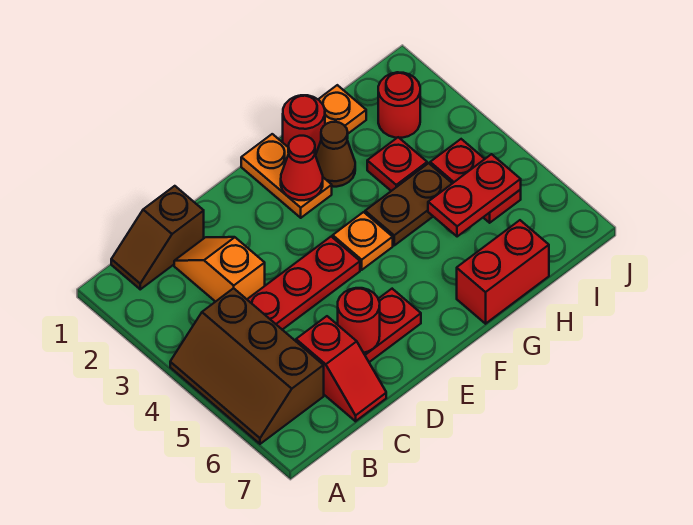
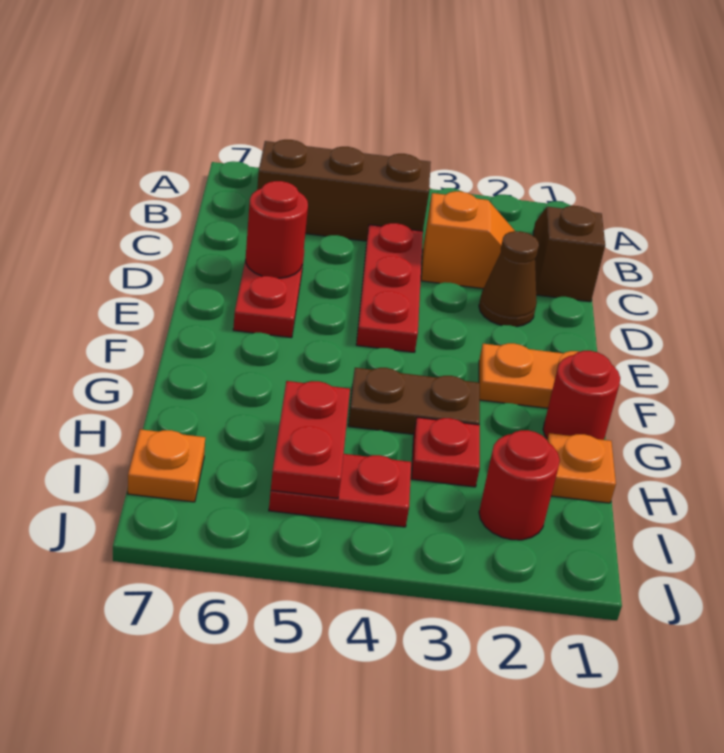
red slope C6:C7 level 1 top 6 -> none
red cone F2 level 2 -> none
orange plate F4 level 1 -> orange plate I7 level 1
brown cone G2 level 1 -> brown cone D2 level 1
brown plate G4:H4 level 1 -> brown plate G3:G4 level 1
red brick G7:H7 level 1 -> none

